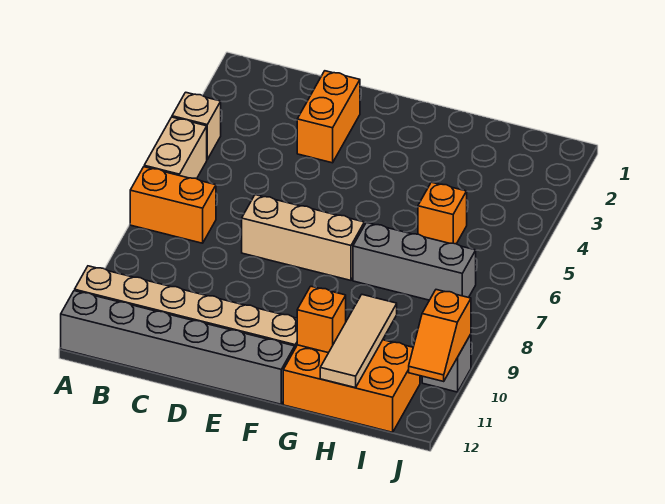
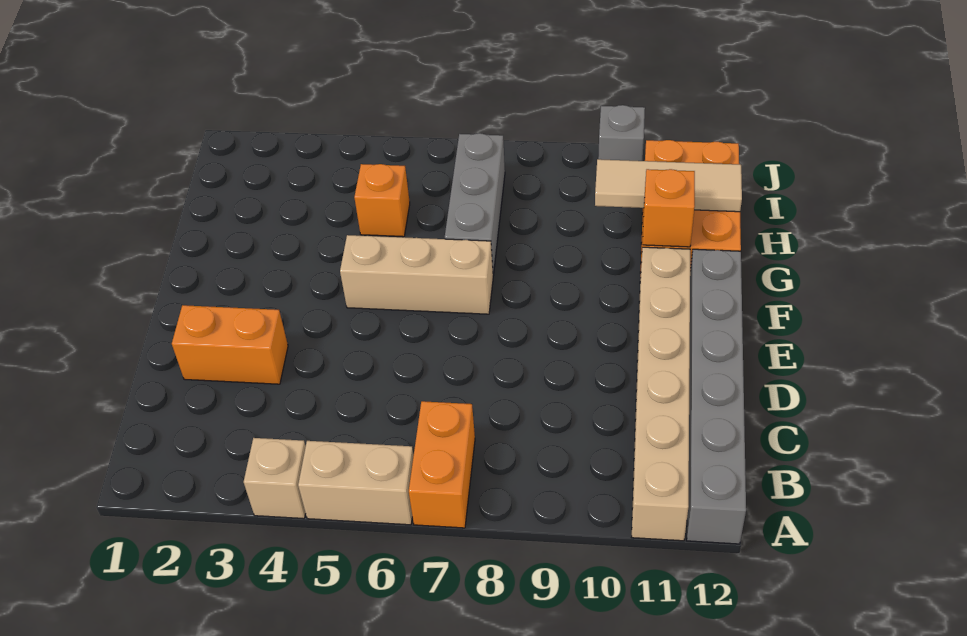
tan brick D7:F7 level 1 -> tan brick F5:F7 level 1
orange slope J10:J11 level 2 top 10 -> none

